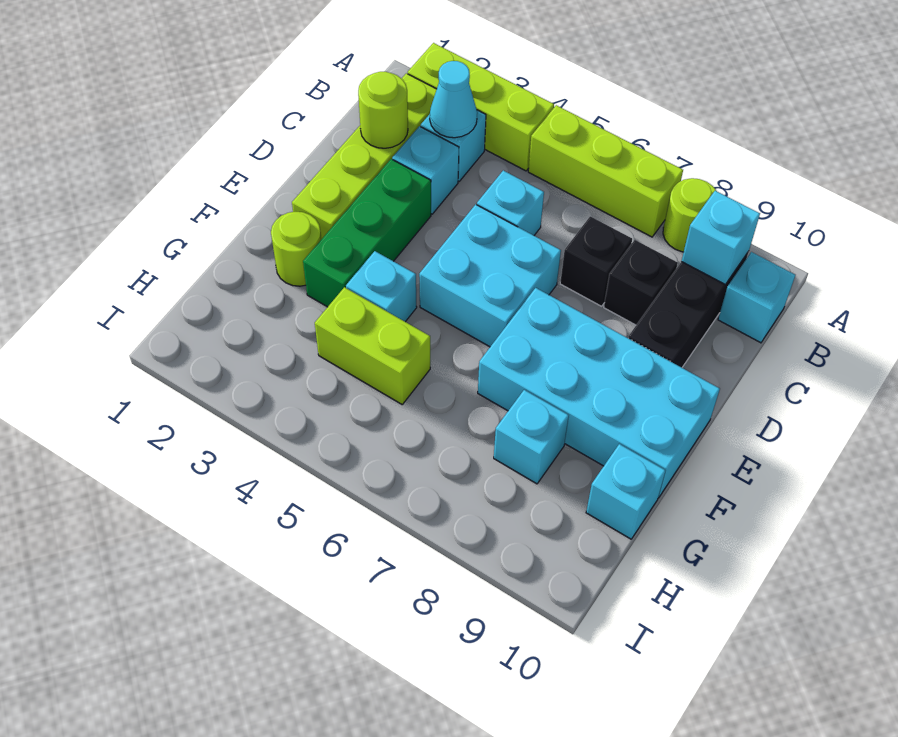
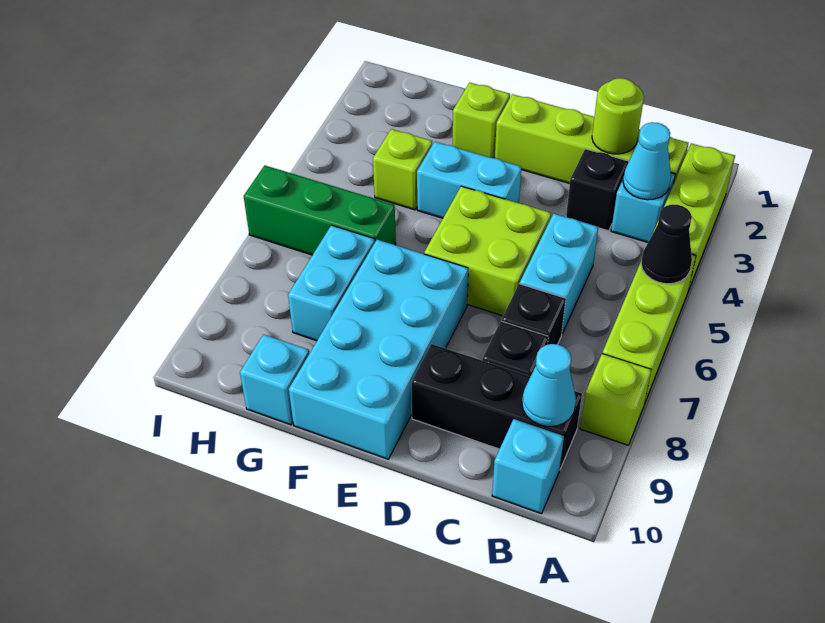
none -> black cone A5 level 2
lime round brick A8 level 1 -> lime brick A8 level 1
cyan brick B9 level 2 -> cyan cone B9 level 2
cyan brick C3 level 1 -> black brick C3 level 1
cyan brick C5 level 1 -> cyan brick C5:C6 level 1
green brick D3:F3 level 1 -> green brick G6:I6 level 1
cyan brick D5:E6 level 1 -> lime brick D5:E6 level 1
lime round brick F2 level 1 -> lime brick F2 level 1
cyan brick F4 level 1 -> cyan brick E4:F4 level 1
lime brick G4:G5 level 1 -> lime brick G4 level 1
cyan brick G8 level 1 -> cyan brick G7:G8 level 1

